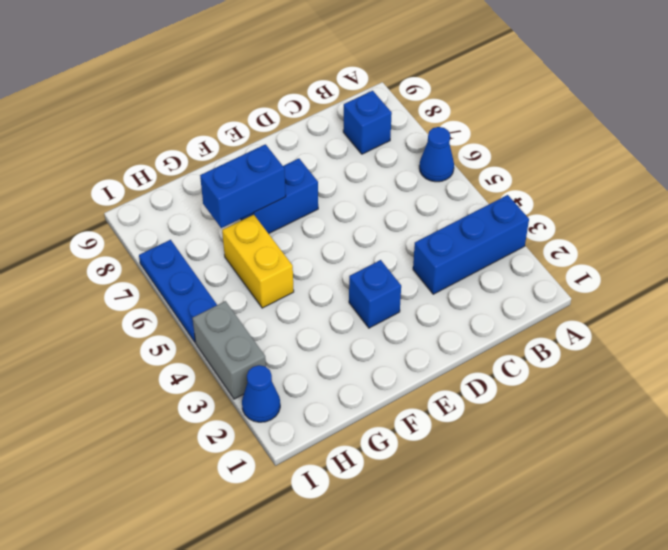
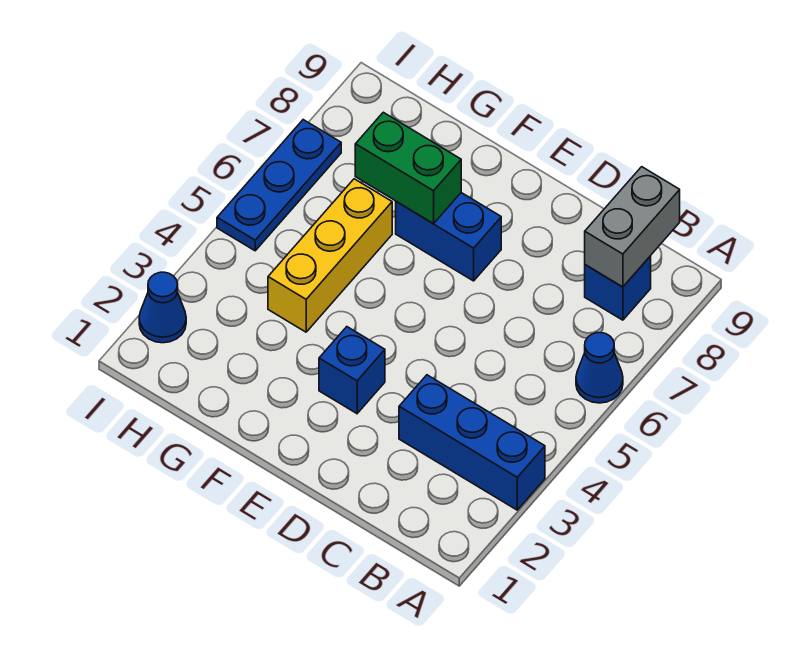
blue brick F7:G7 level 2 -> green brick F7:G7 level 2
yellow brick G5:G6 level 1 -> yellow brick G4:G6 level 1
grey brick I3:I4 level 1 -> grey brick B8:B9 level 2

